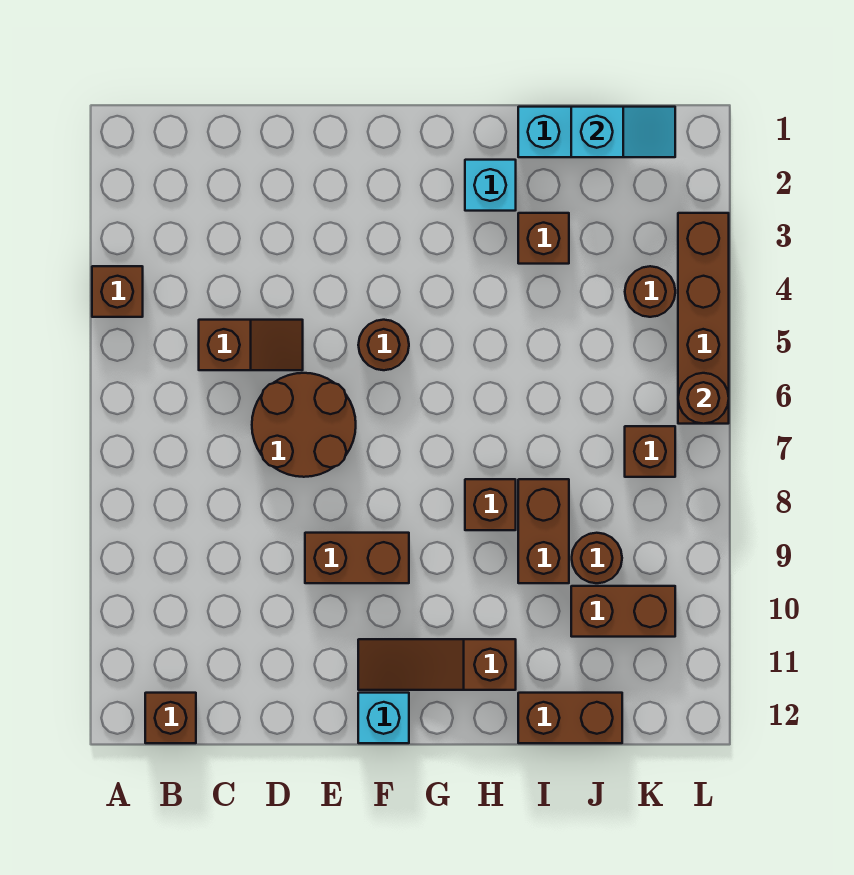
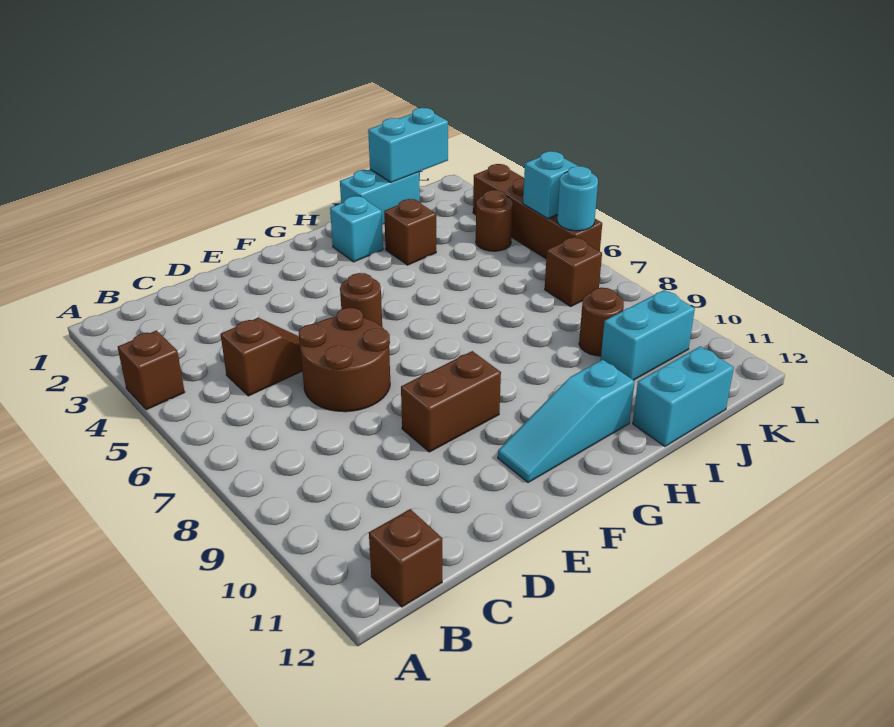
brown slope F11:H11 level 1 top H -> cyan slope F11:H11 level 1 top H
cyan brick F12 level 1 -> cyan brick L5 level 2
brown brick H8 level 1 -> none
brown brick I8:I9 level 1 -> none
brown brick I12:J12 level 1 -> cyan brick I12:J12 level 1
cyan slope J1:K1 level 2 top J -> cyan brick J1:K1 level 2
brown brick J10:K10 level 1 -> cyan brick J10:K10 level 1
brown round brick L6 level 2 -> cyan round brick L6 level 2

